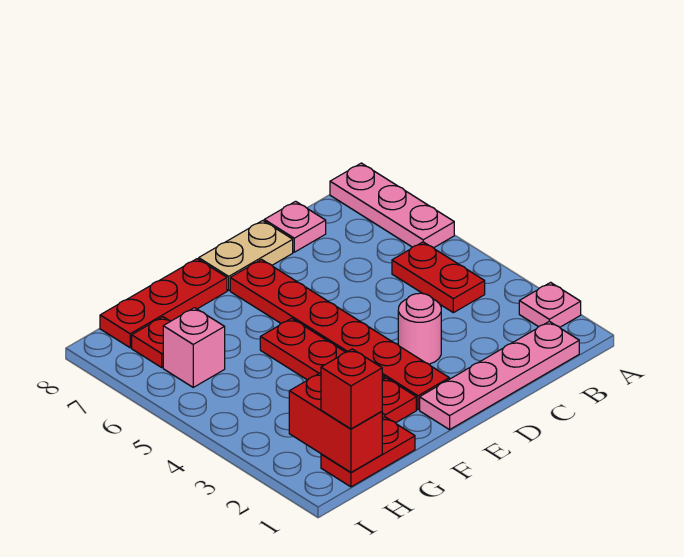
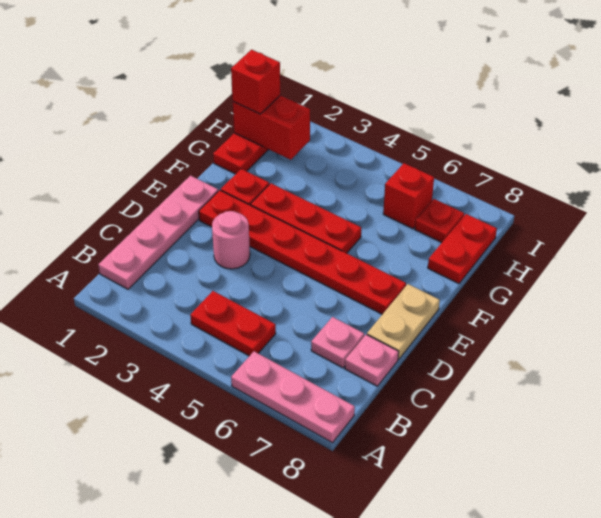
pink plate A2 level 1 -> pink plate C7 level 1
red plate F8:H8 level 1 -> red plate G8:H8 level 1
pink brick H6 level 1 -> red brick H6 level 1

